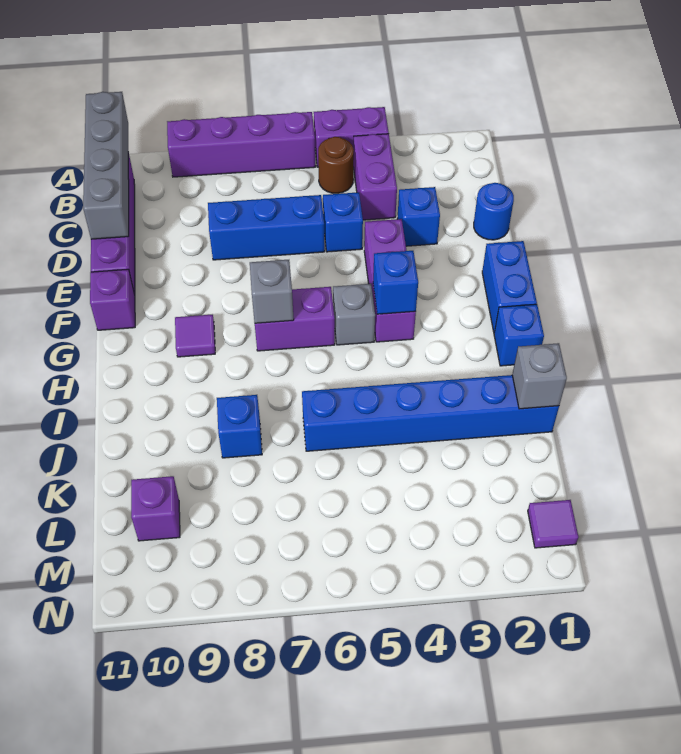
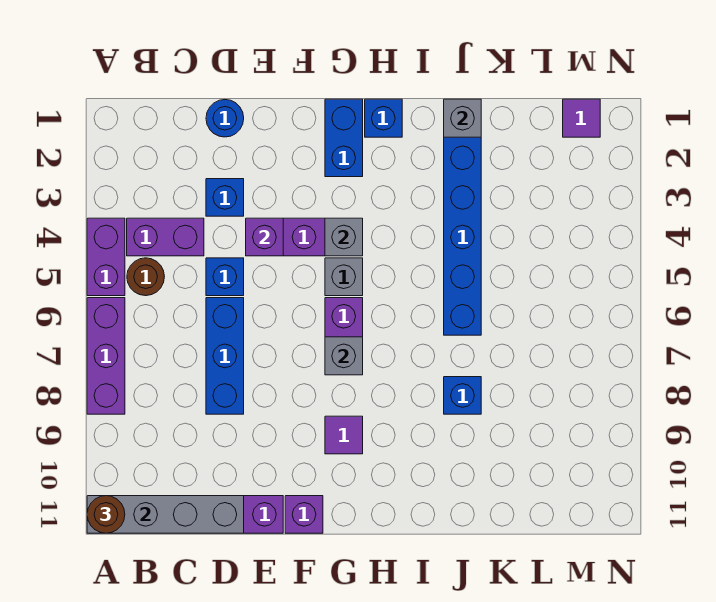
purple brick A6:A9 level 1 -> purple brick A6:A8 level 1
none -> brown round brick A11 level 3
blue brick F1:G1 level 1 -> blue brick G1:G2 level 1
blue brick G4 level 2 -> grey brick G4 level 2
purple brick L10 level 1 -> purple brick E4 level 2

